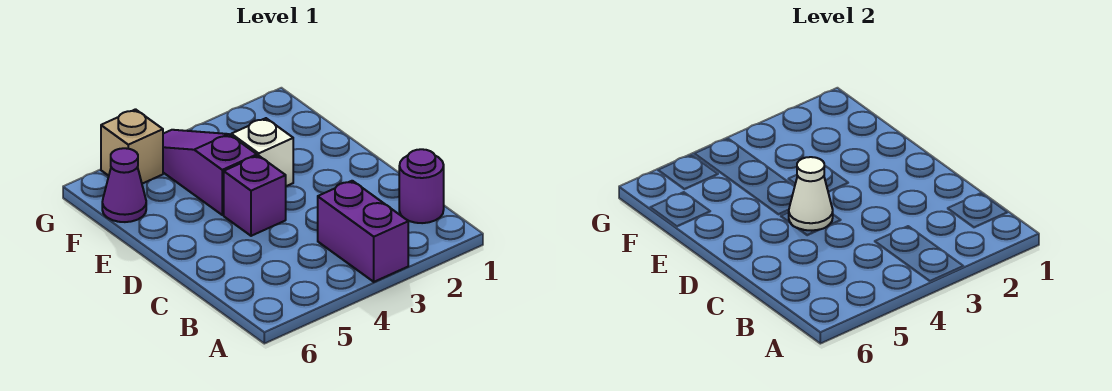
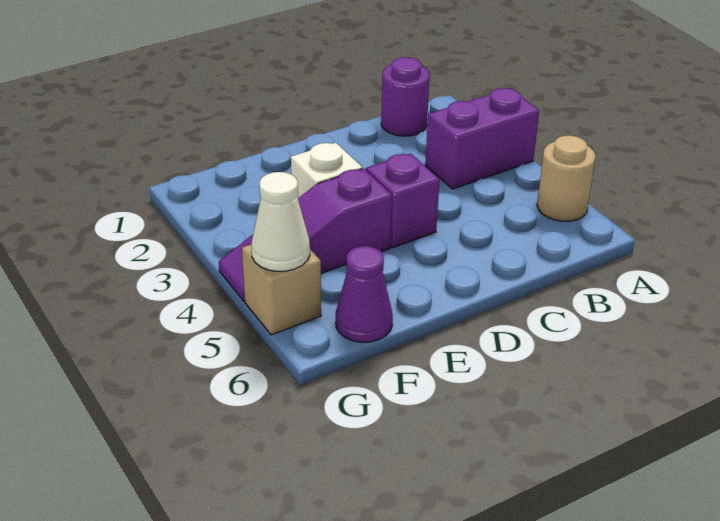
none -> tan round brick A5 level 1
white cone D4 level 2 -> white cone G5 level 2

